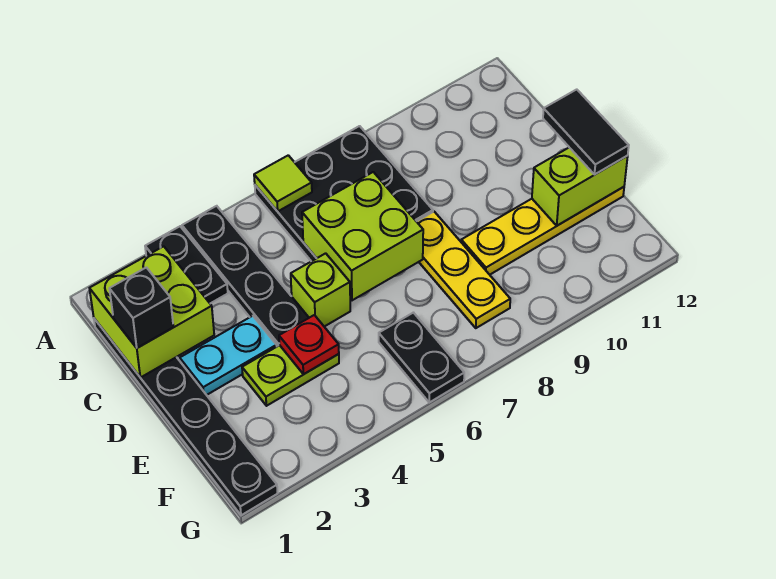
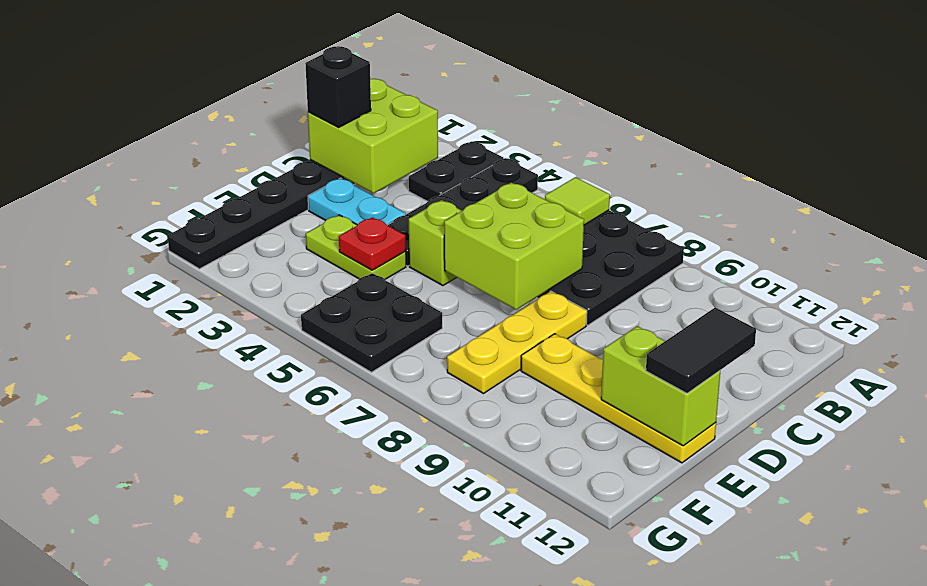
black plate F6:G6 level 1 -> black plate F5:G6 level 1

